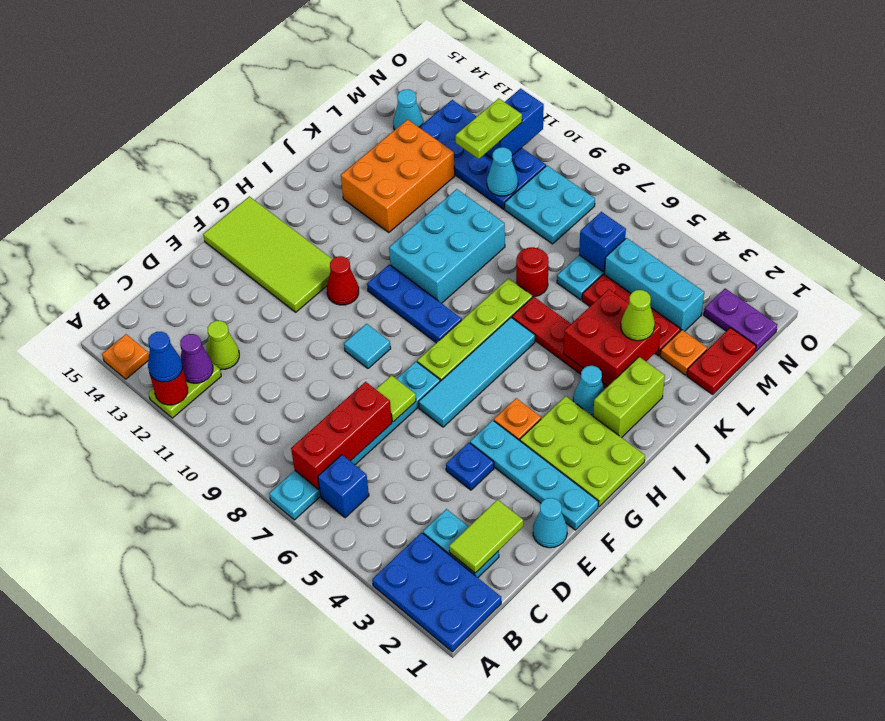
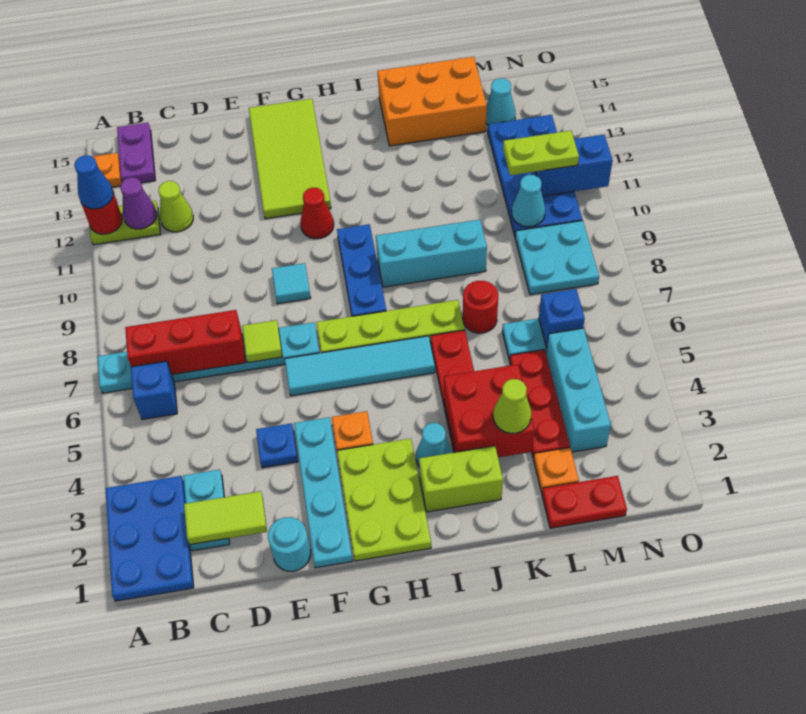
cyan cone E1 level 1 -> cyan round brick E1 level 1
cyan brick I9:K10 level 1 -> cyan brick I9:K9 level 1
orange brick J12:L13 level 1 -> orange brick J14:L15 level 1
purple plate N1:N2 level 1 -> purple plate B14:B15 level 1

